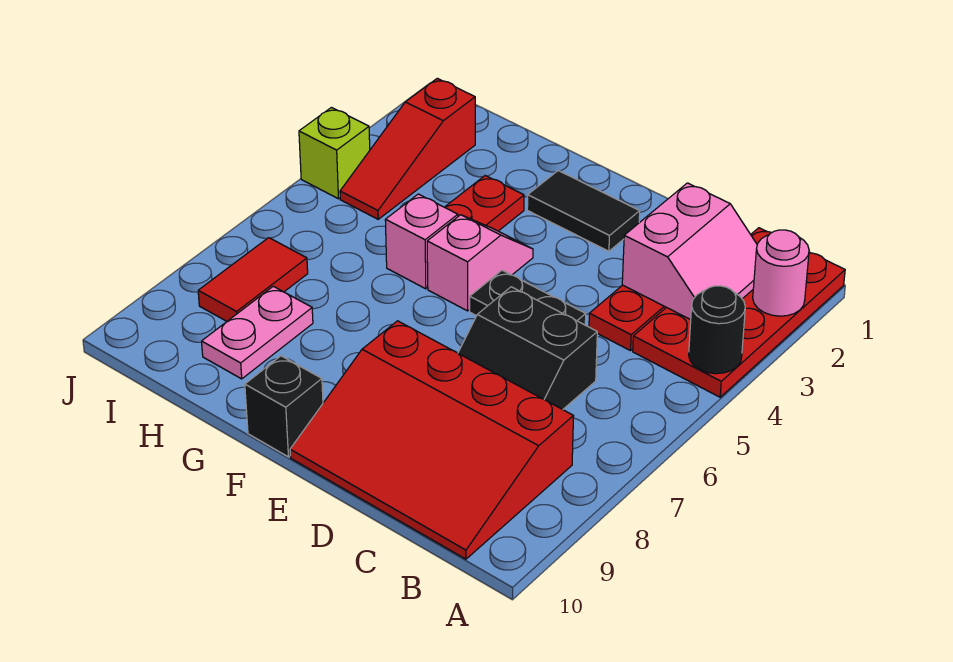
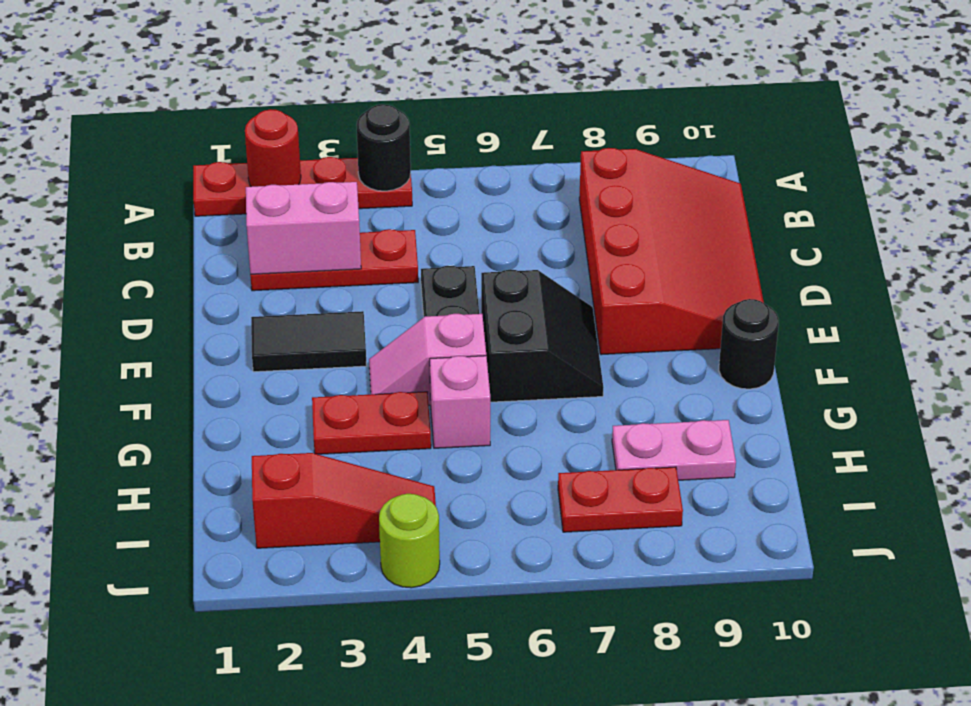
red plate A1:B4 level 1 -> red plate A1:A4 level 1
pink round brick A2 level 2 -> red round brick A2 level 2
black slope C6:D7 level 1 top 6 -> black slope E6:F7 level 1 top 6
black tile E2:F2 level 1 -> black tile E2:E3 level 1
black brick F10 level 1 -> black round brick F10 level 1
red tile I7:I8 level 1 -> red plate I7:I8 level 1
lime brick J4 level 1 -> lime round brick J4 level 1

